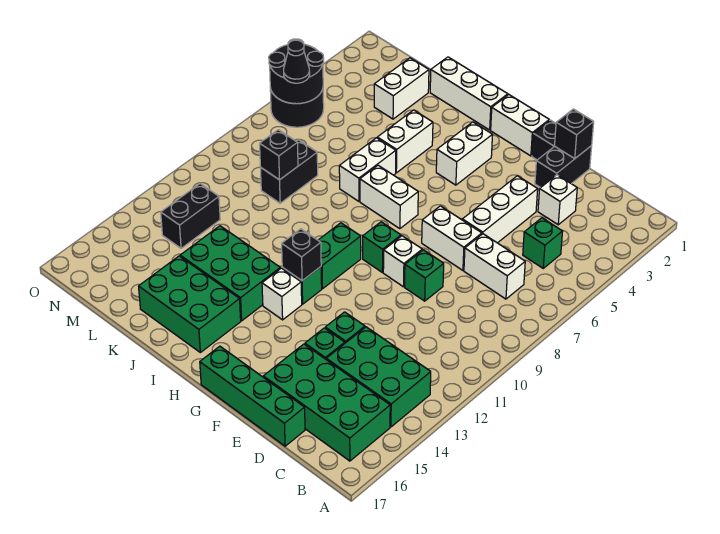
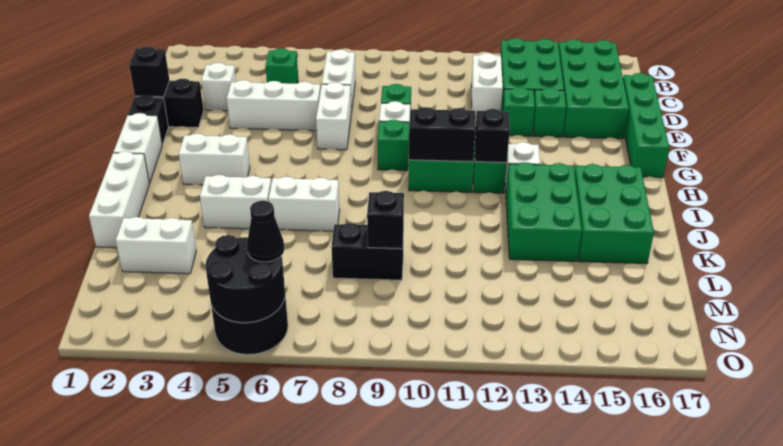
white brick H7:I7 level 1 -> white brick C12:D12 level 1
black brick M12:M13 level 1 -> black brick H10:H11 level 2

